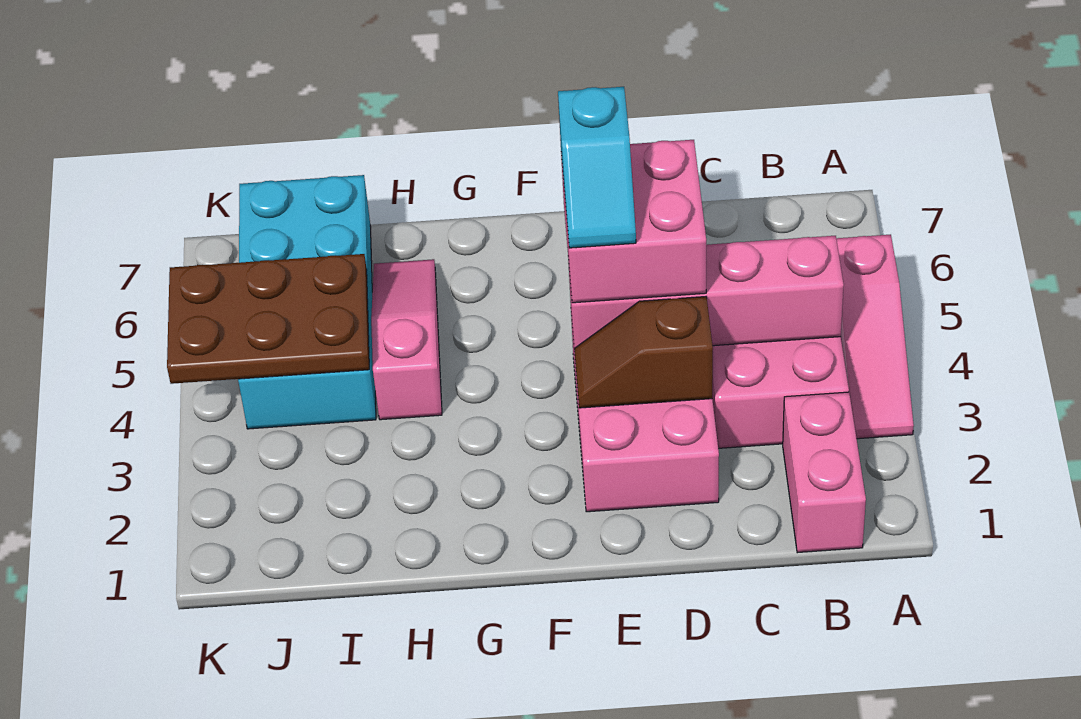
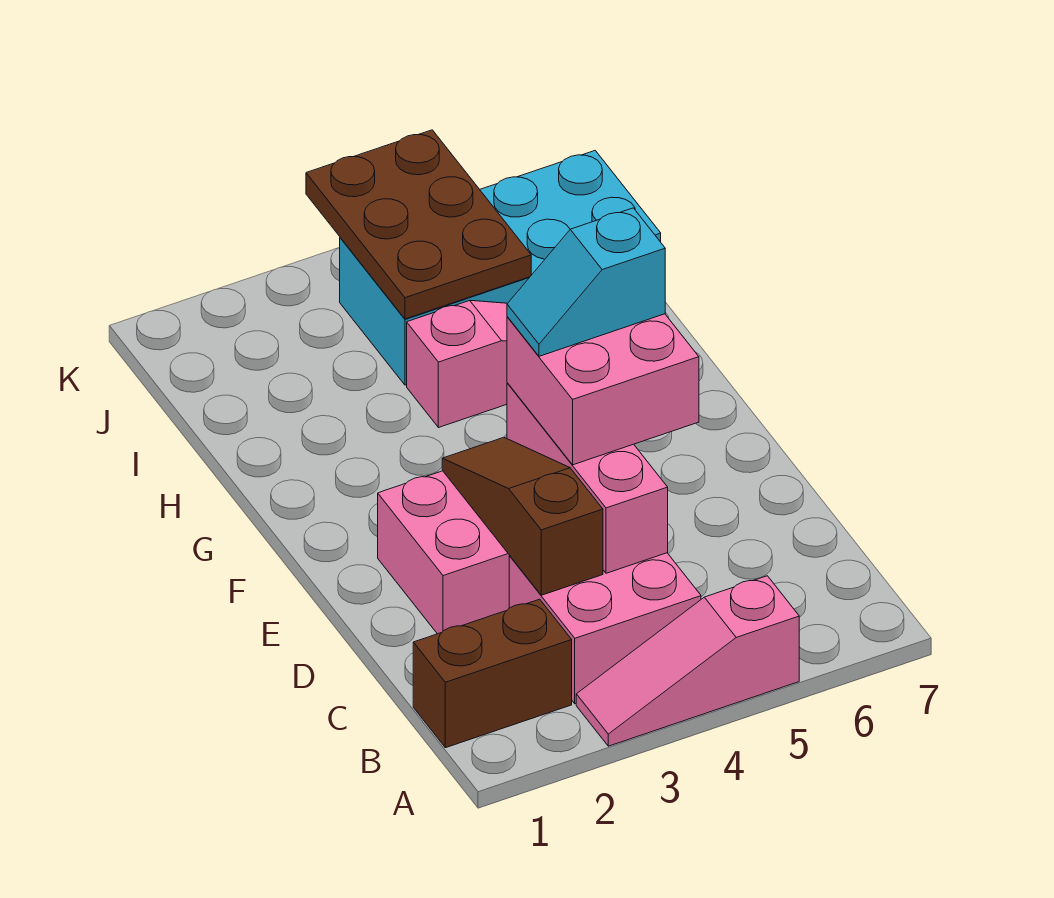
pink brick B1:B2 level 1 -> brown brick B1:B2 level 1
pink brick B4:E4 level 2 -> pink brick C4:E4 level 2
brown slope D3:E3 level 2 top D -> brown slope C3:E3 level 2 top C

